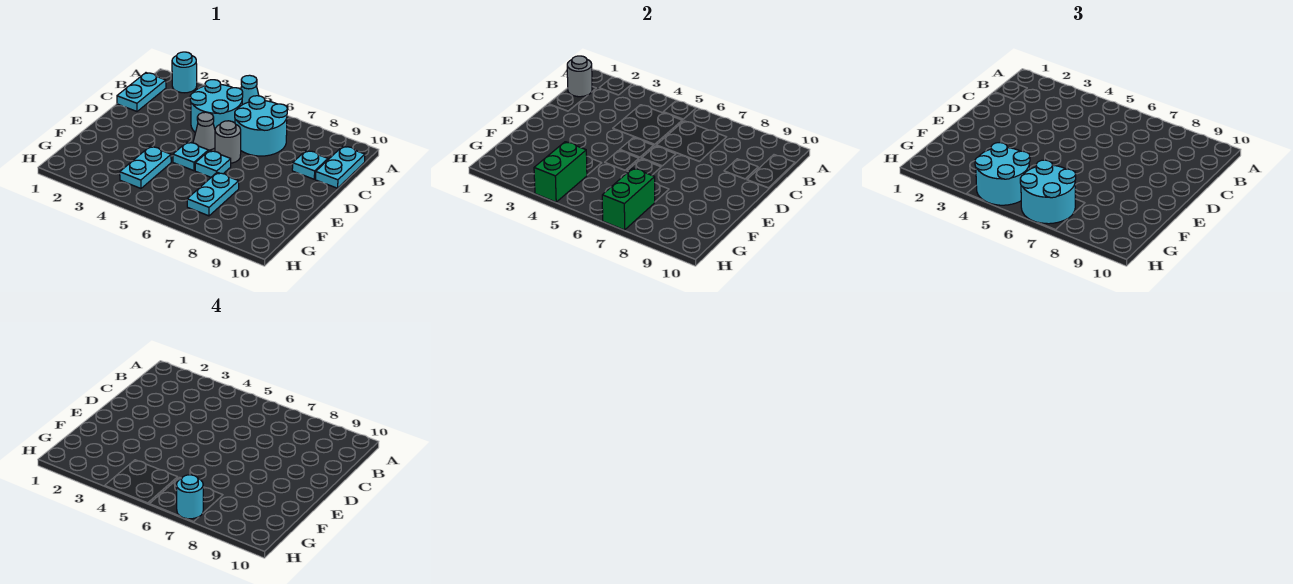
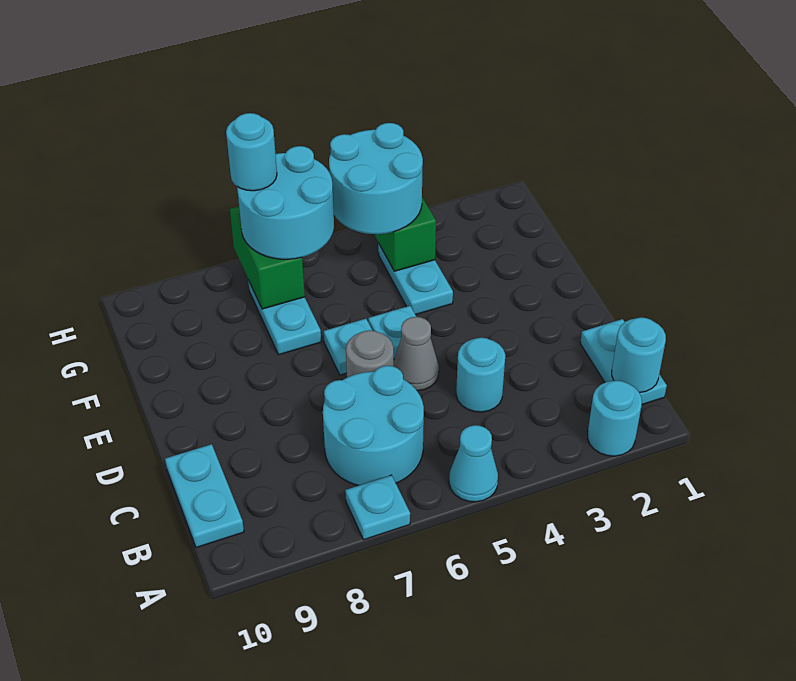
grey round brick B1 level 2 -> cyan round brick B1 level 2
cyan round brick B4:C5 level 1 -> cyan round brick C4 level 1
cyan plate C9 level 1 -> cyan plate A7 level 1

